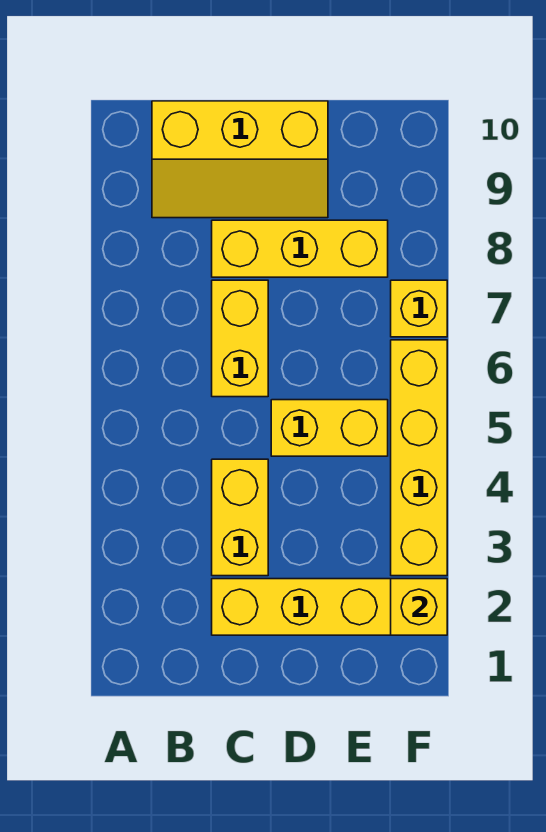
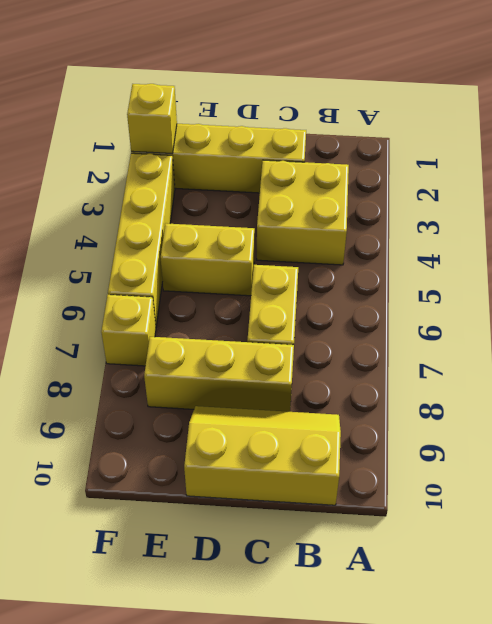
yellow brick C3:C4 level 1 -> yellow brick B3:C4 level 1

